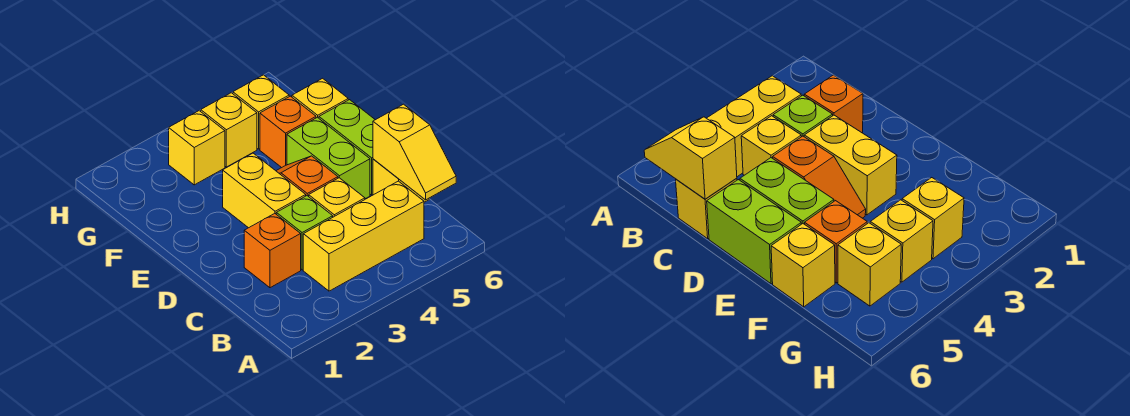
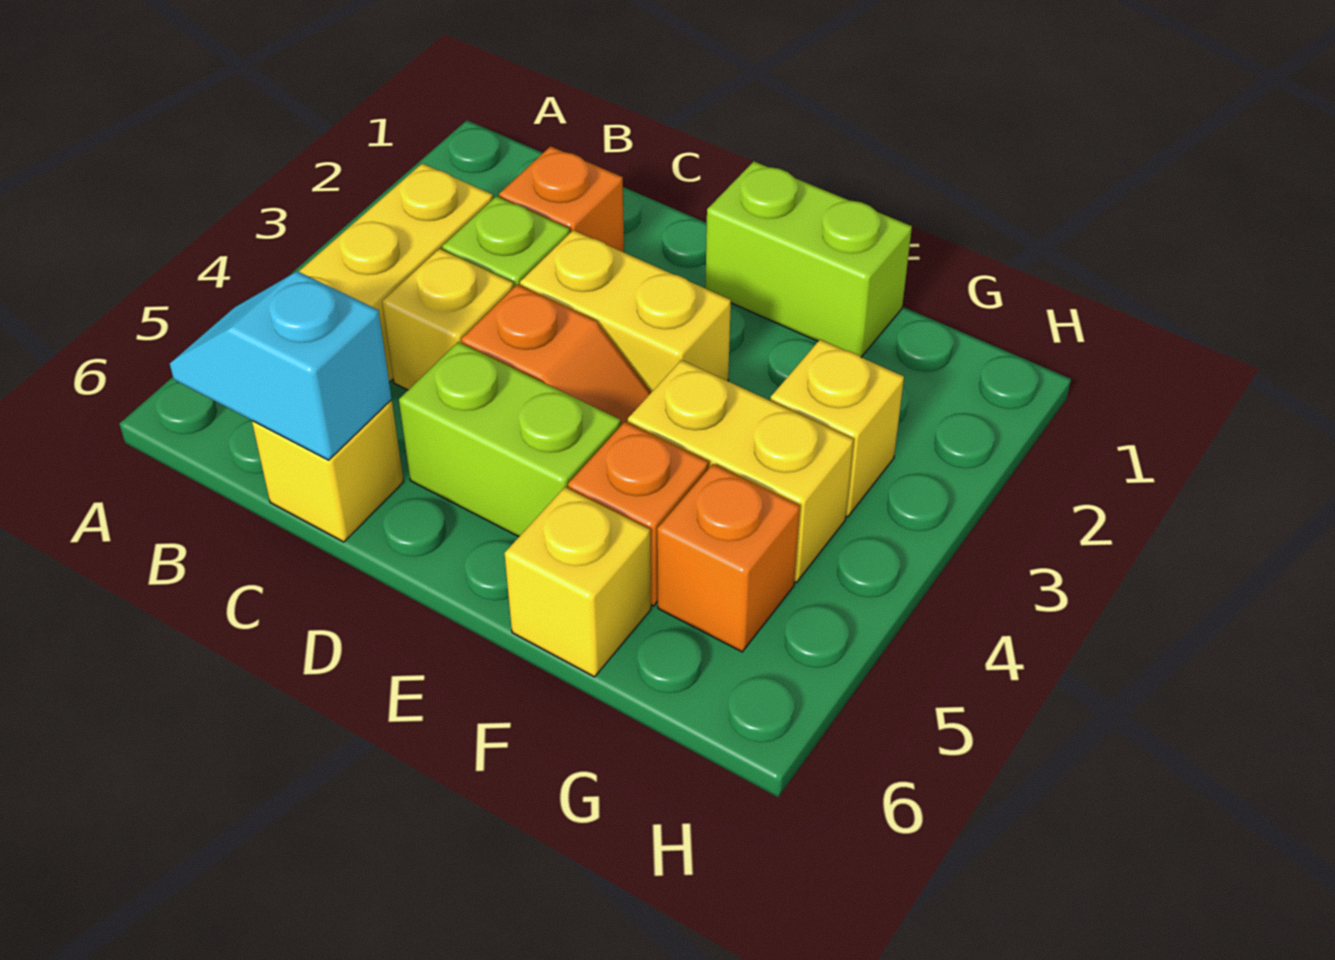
yellow slope B6:C6 level 2 top C -> cyan slope B6:C6 level 2 top C
lime brick D6:E6 level 1 -> lime brick E1:F1 level 1
yellow brick G4 level 1 -> yellow brick F4:G4 level 1
yellow brick G5 level 1 -> orange brick G5 level 1

